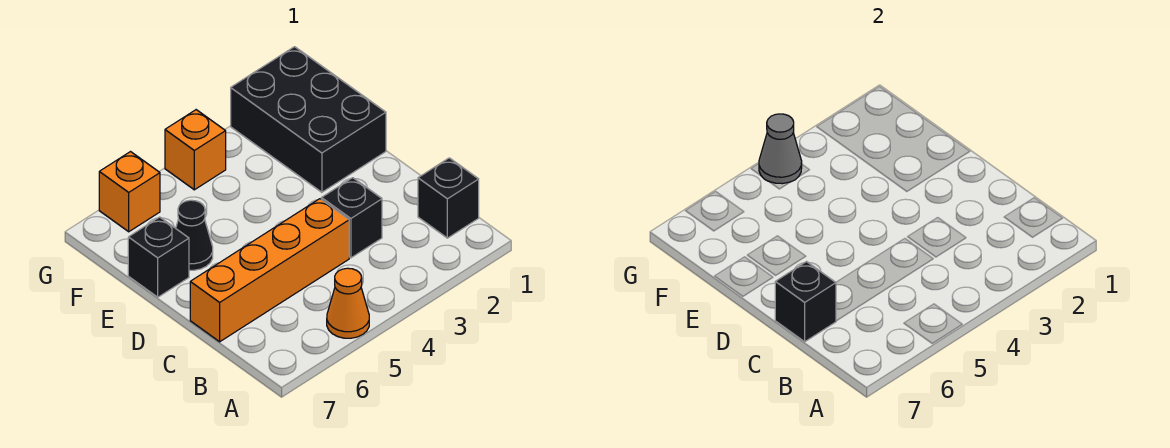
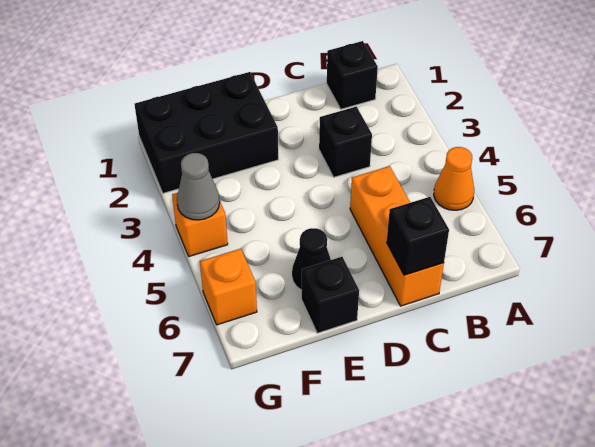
orange brick C4:C7 level 1 -> orange brick C5:C7 level 1

